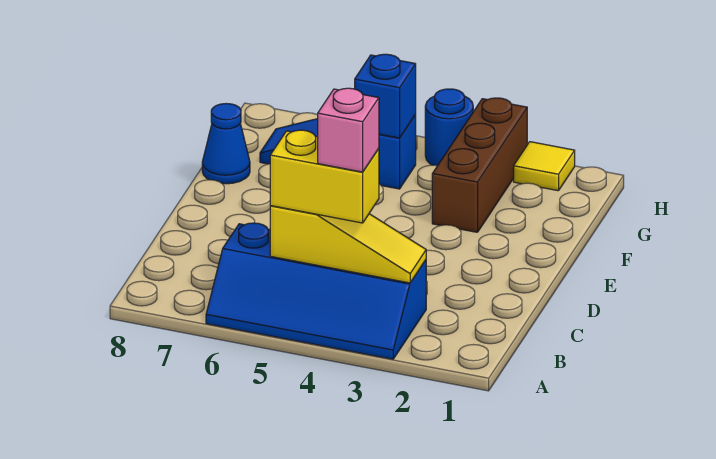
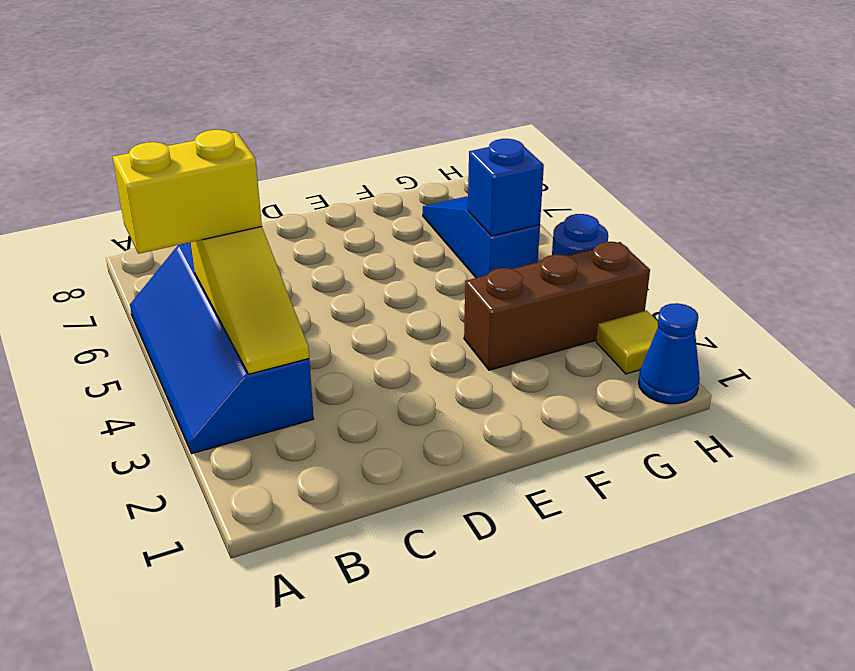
yellow brick B4:B5 level 3 -> yellow brick A5:B5 level 3
pink brick B4 level 4 -> none
blue cone F8 level 1 -> blue cone H1 level 1

